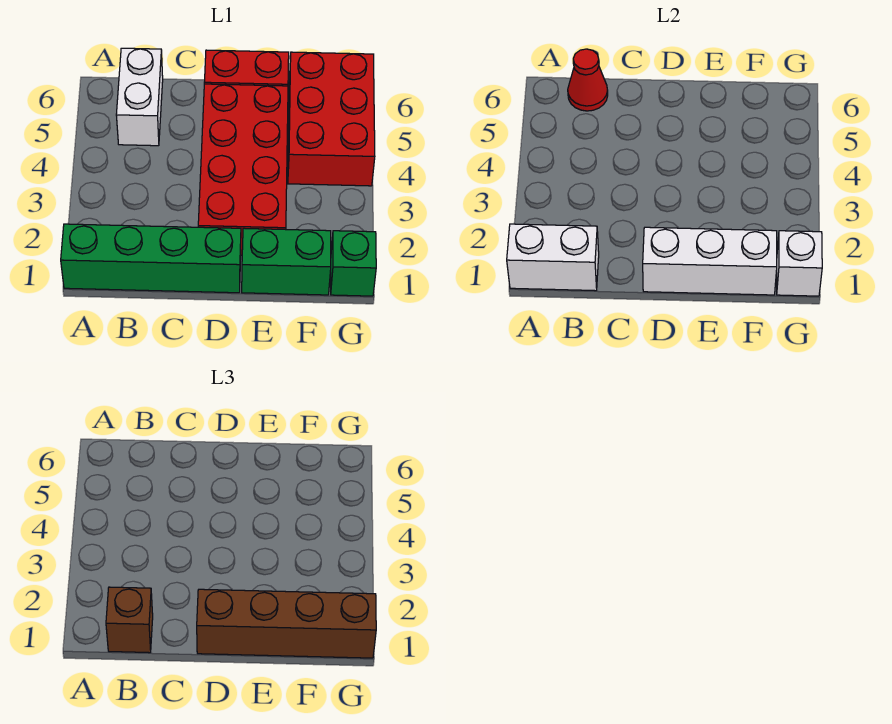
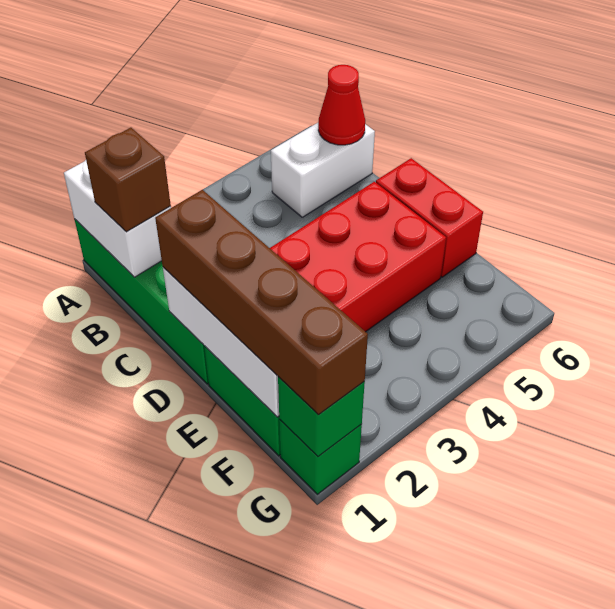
red brick F4:G6 level 1 -> none
white brick G1 level 2 -> green brick G1 level 2

